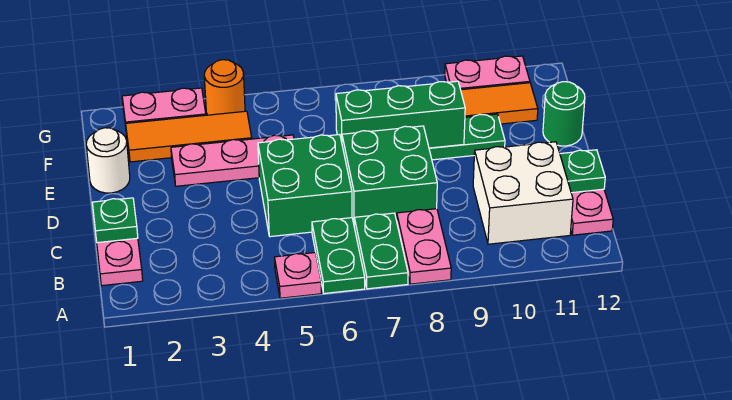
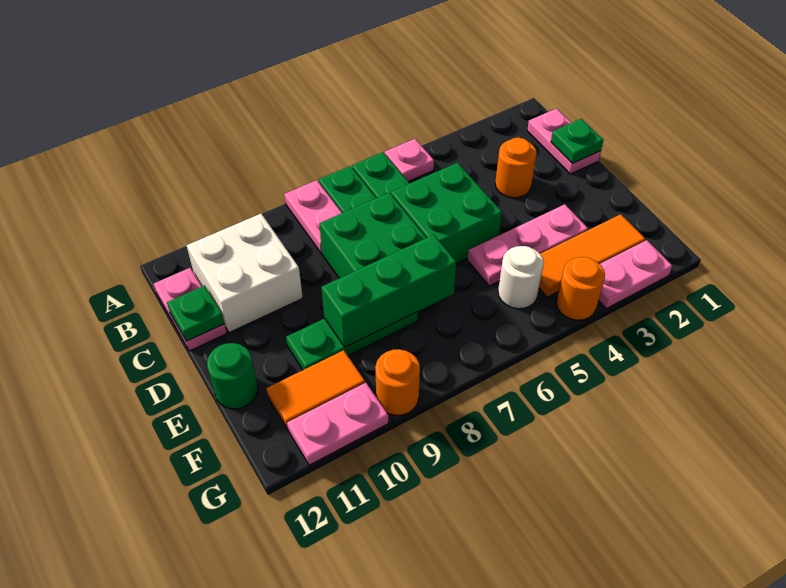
none -> orange round brick C3 level 1
white round brick E1 level 1 -> white round brick F5 level 1
none -> orange round brick G9 level 1

